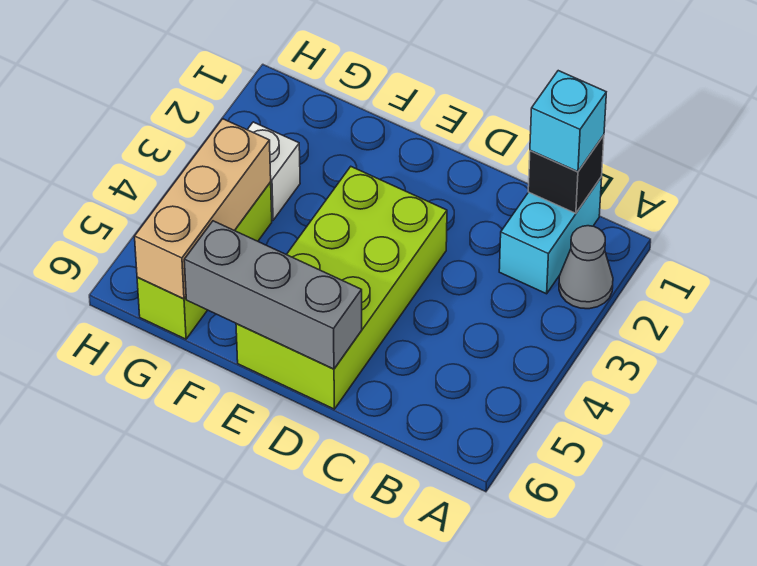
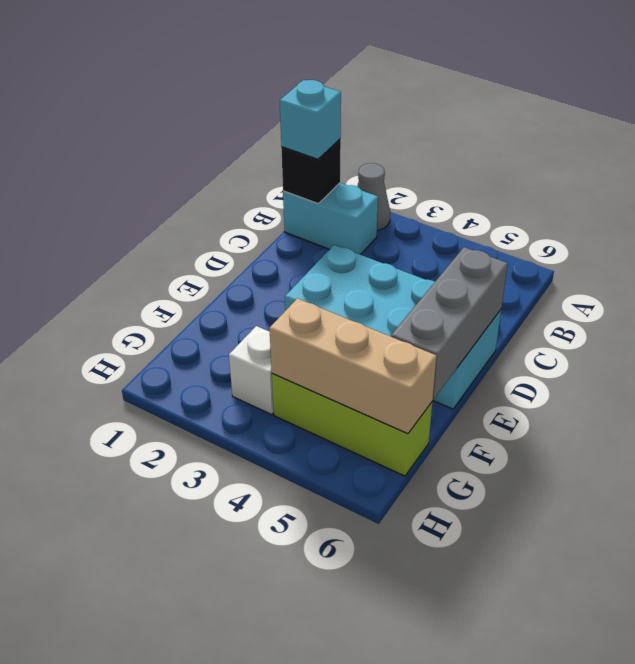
lime brick D3:E6 level 1 -> cyan brick D3:E6 level 1

